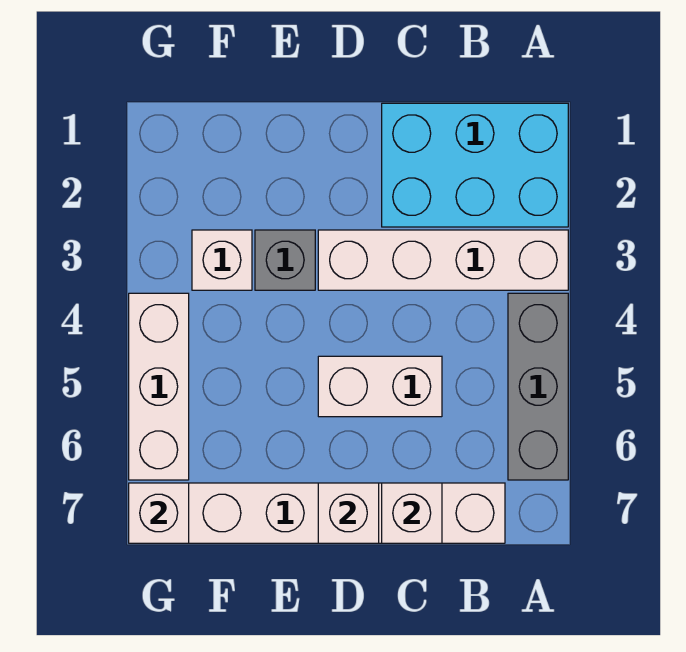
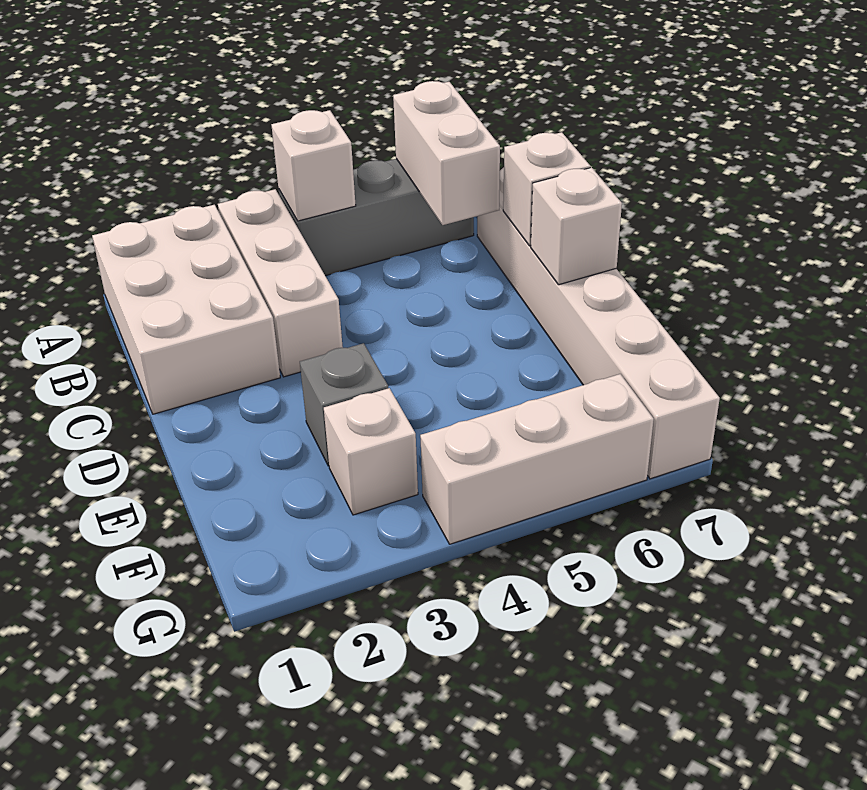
cyan brick A1:C2 level 1 -> white brick A1:C2 level 1
white brick A3:D3 level 1 -> white brick A3:C3 level 1
white brick C5:D5 level 1 -> white brick A6:B6 level 2
white brick G7 level 2 -> white brick A4 level 2

